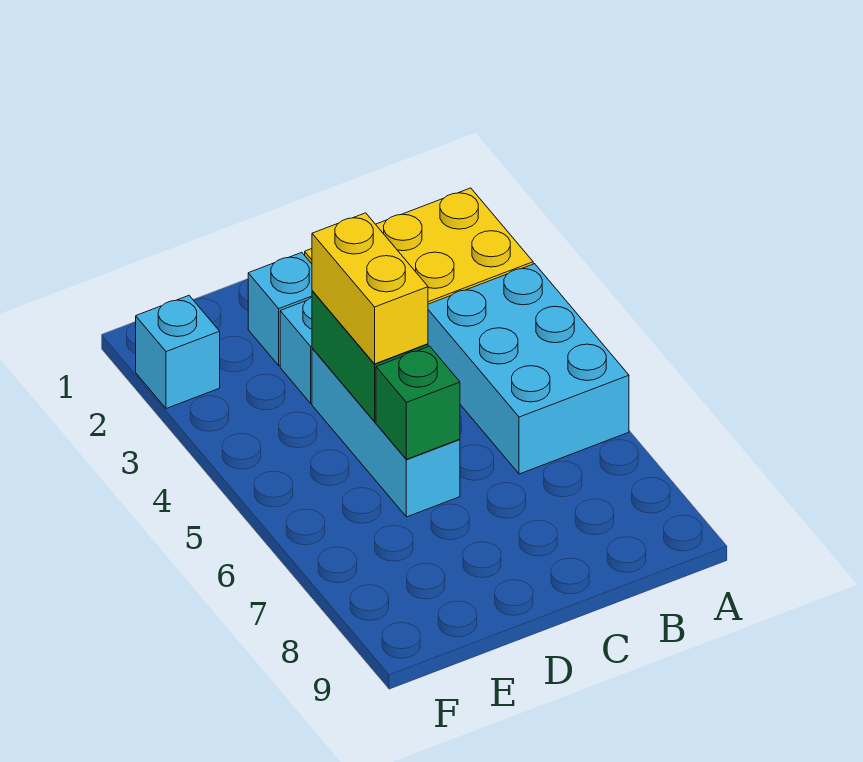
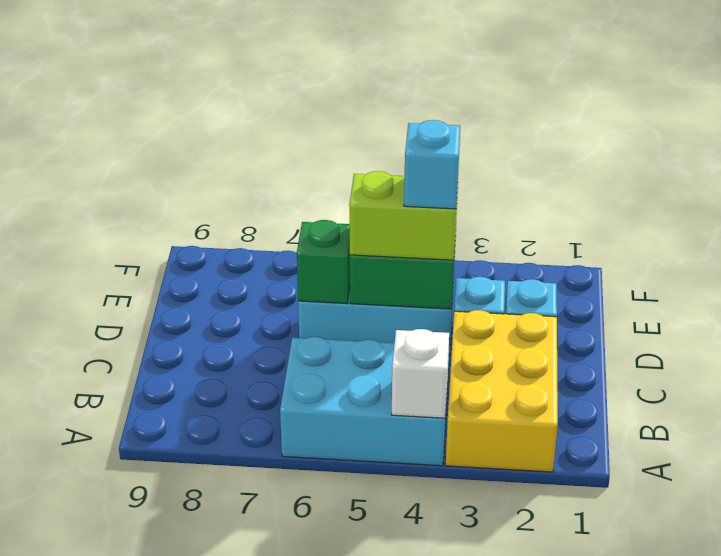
none -> white brick A4 level 2
yellow brick D4:D5 level 3 -> lime brick D4:D5 level 3
cyan brick F2 level 1 -> cyan brick D4 level 4

